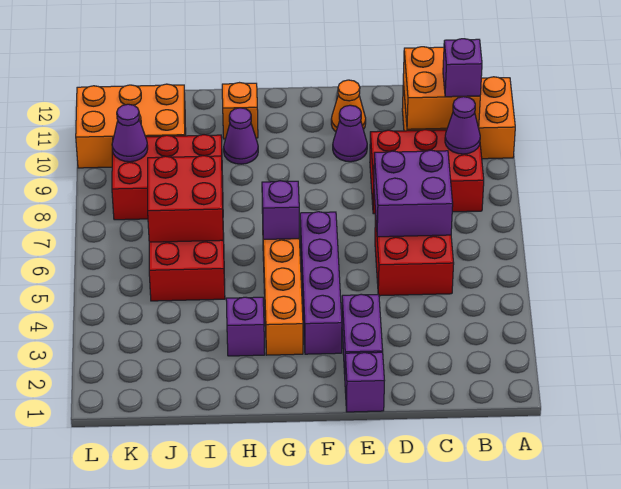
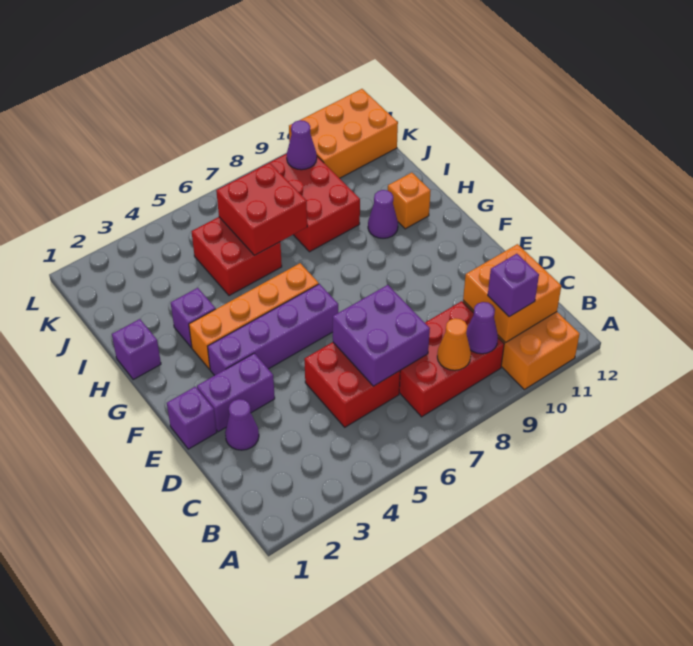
red brick B8:D9 level 1 -> red brick B7:C9 level 1
purple cone E10 level 1 -> purple cone D2 level 1
orange cone E11 level 1 -> orange cone B8 level 2
purple brick G6 level 2 -> purple brick H1 level 1
orange brick J10:L11 level 1 -> orange brick K10:L12 level 1

